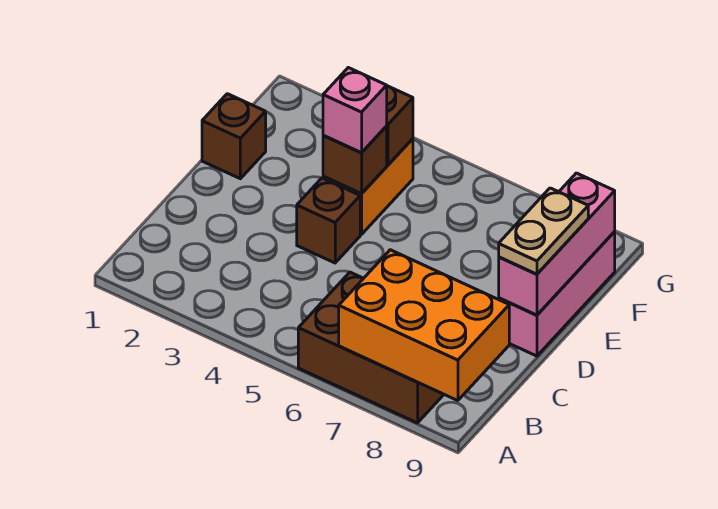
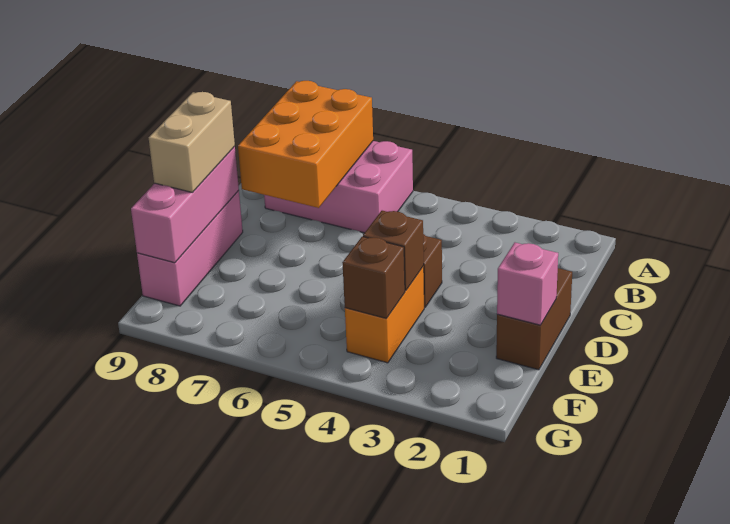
brown brick A6:B8 level 1 -> pink brick A6:B8 level 1
orange brick A7:B9 level 2 -> orange brick A7:C8 level 2
tan plate D9:E9 level 3 -> tan brick D9:E9 level 3
brown brick E1 level 1 -> brown brick D1:E1 level 1
pink brick E4 level 3 -> pink brick E1 level 2

